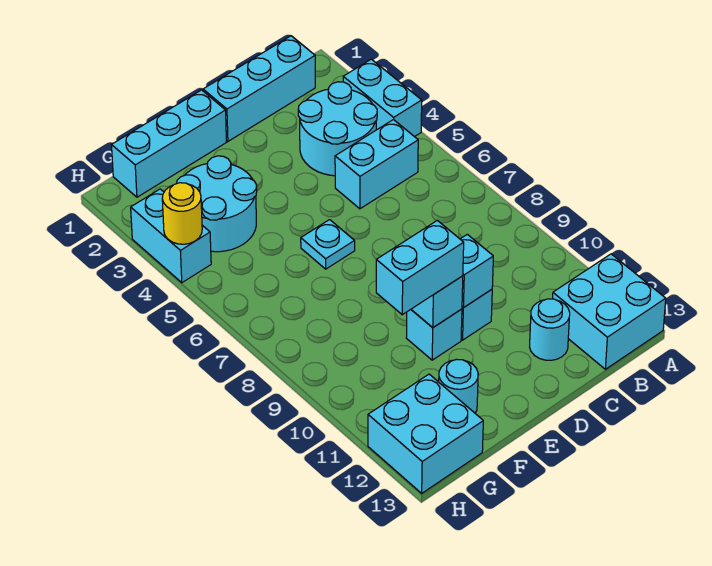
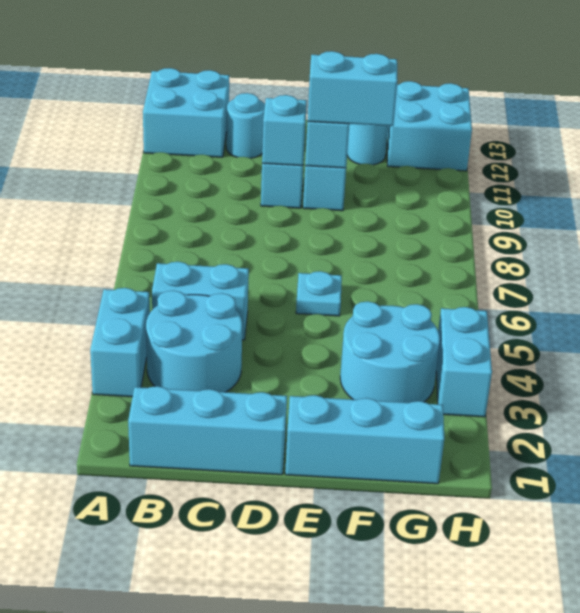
yellow round brick H4 level 2 -> none

